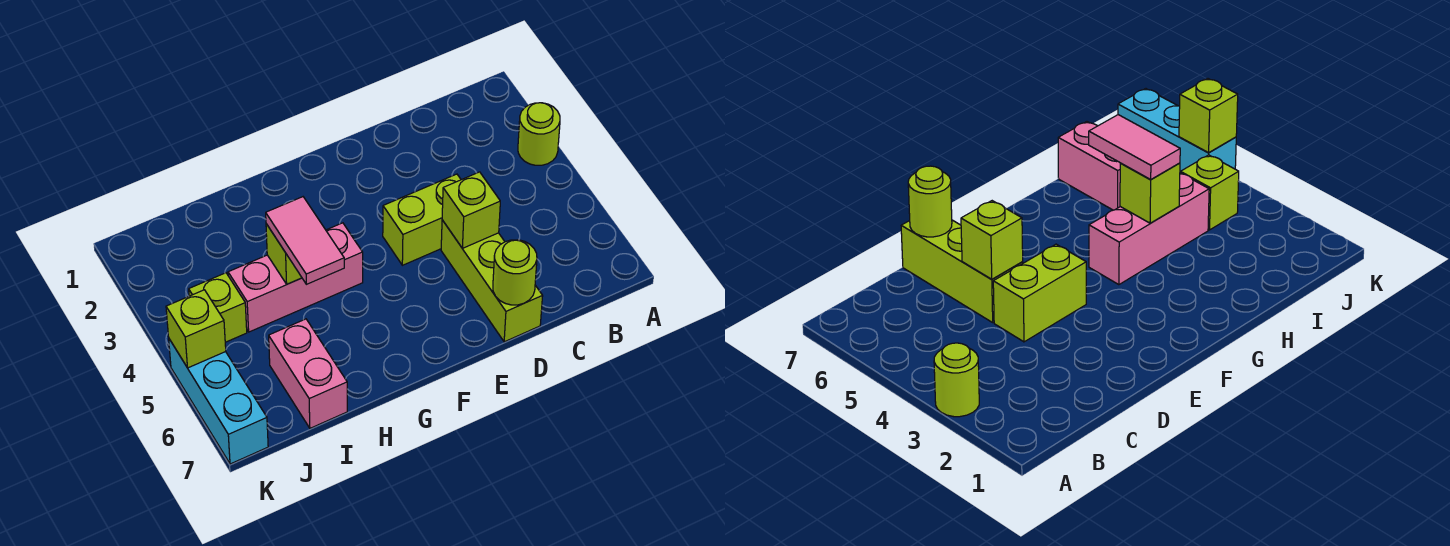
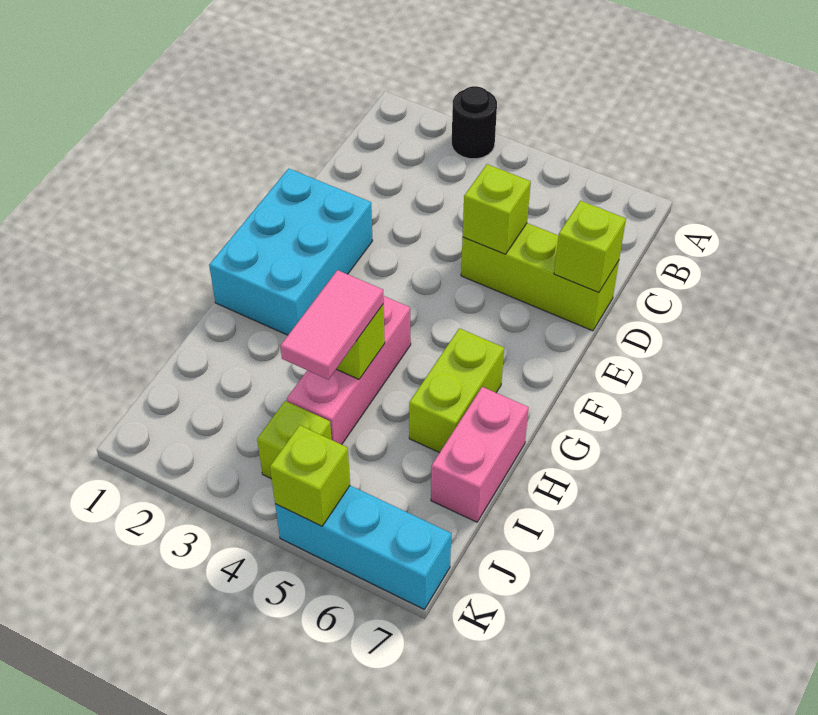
lime round brick A3 level 1 -> black round brick A3 level 1
lime brick D4:E4 level 1 -> lime brick G6:H6 level 1
lime round brick D7 level 2 -> lime brick D7 level 2
none -> cyan brick E1:G2 level 1
pink tile H4:H5 level 3 -> pink tile H4:I4 level 3
pink brick I6:I7 level 1 -> pink brick H7:I7 level 1

